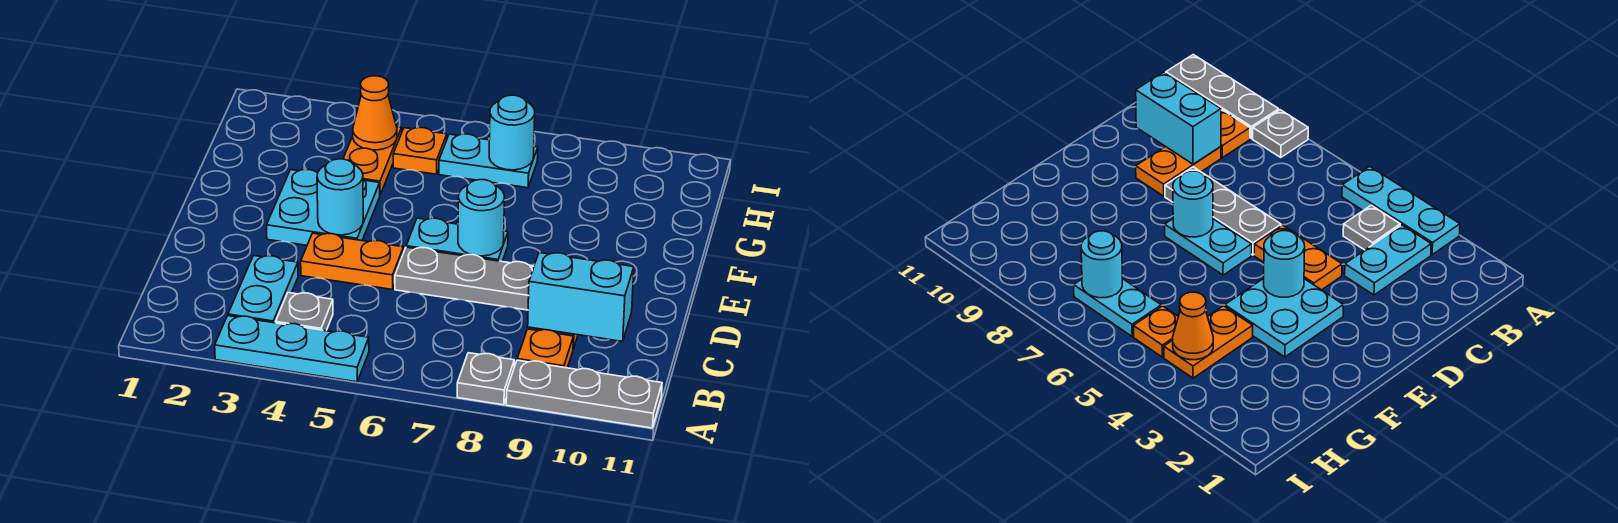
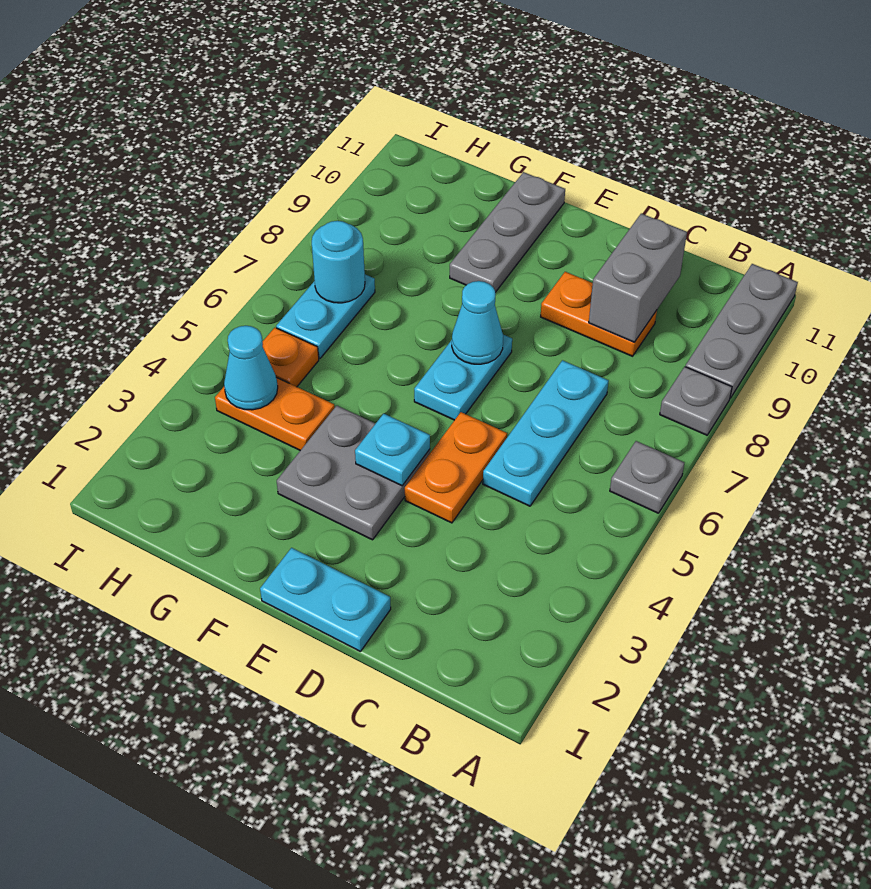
cyan plate A3:A5 level 1 -> cyan plate C5:C7 level 1
cyan plate B3:C3 level 1 -> cyan plate D1:E1 level 1
grey plate B4 level 1 -> grey plate A6 level 1
orange plate B9 level 1 -> none
cyan brick C9:C10 level 2 -> grey brick C9:C10 level 2
grey plate D6:D8 level 1 -> grey plate F9:F11 level 1
cyan plate E3:F4 level 1 -> grey plate E3:F4 level 1
cyan round brick E4 level 2 -> cyan plate E4 level 2
cyan round brick E7 level 2 -> cyan cone E7 level 2
orange cone H4 level 2 -> cyan cone H4 level 2

